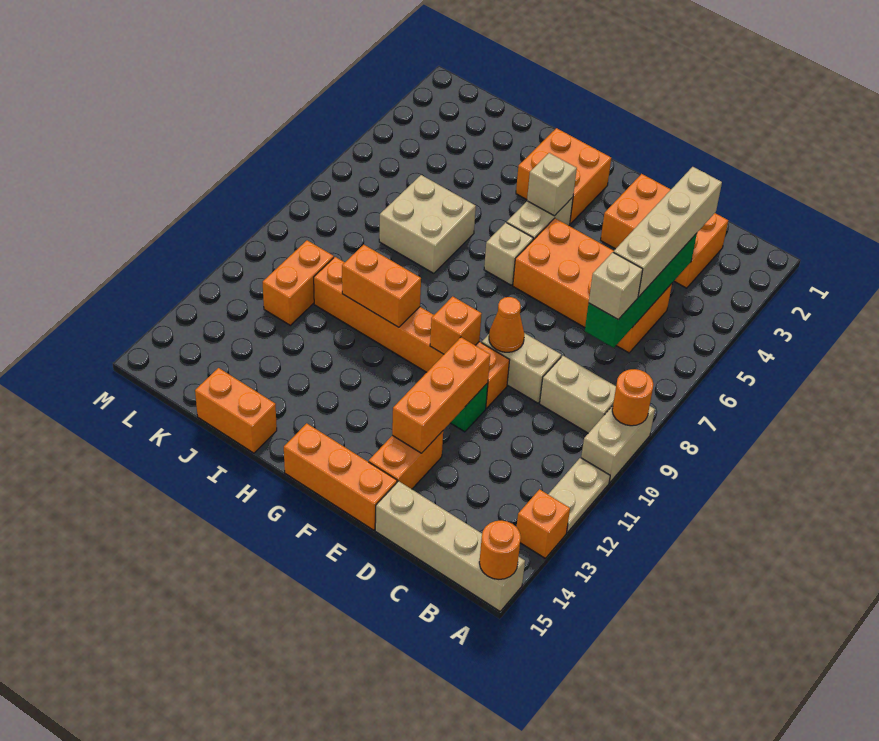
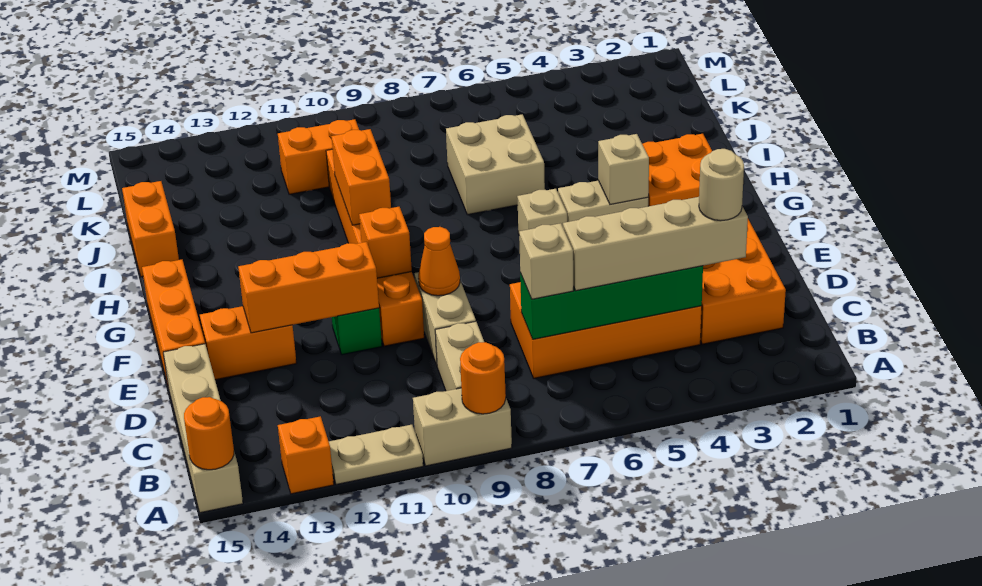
none -> tan round brick C3 level 4
orange brick C5:F6 level 1 -> orange brick C4:D7 level 1

